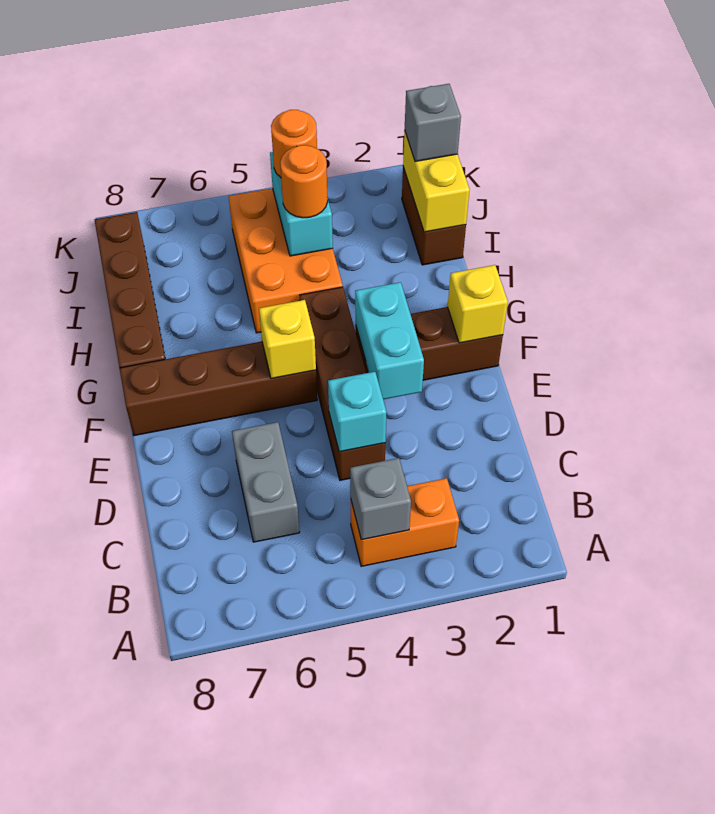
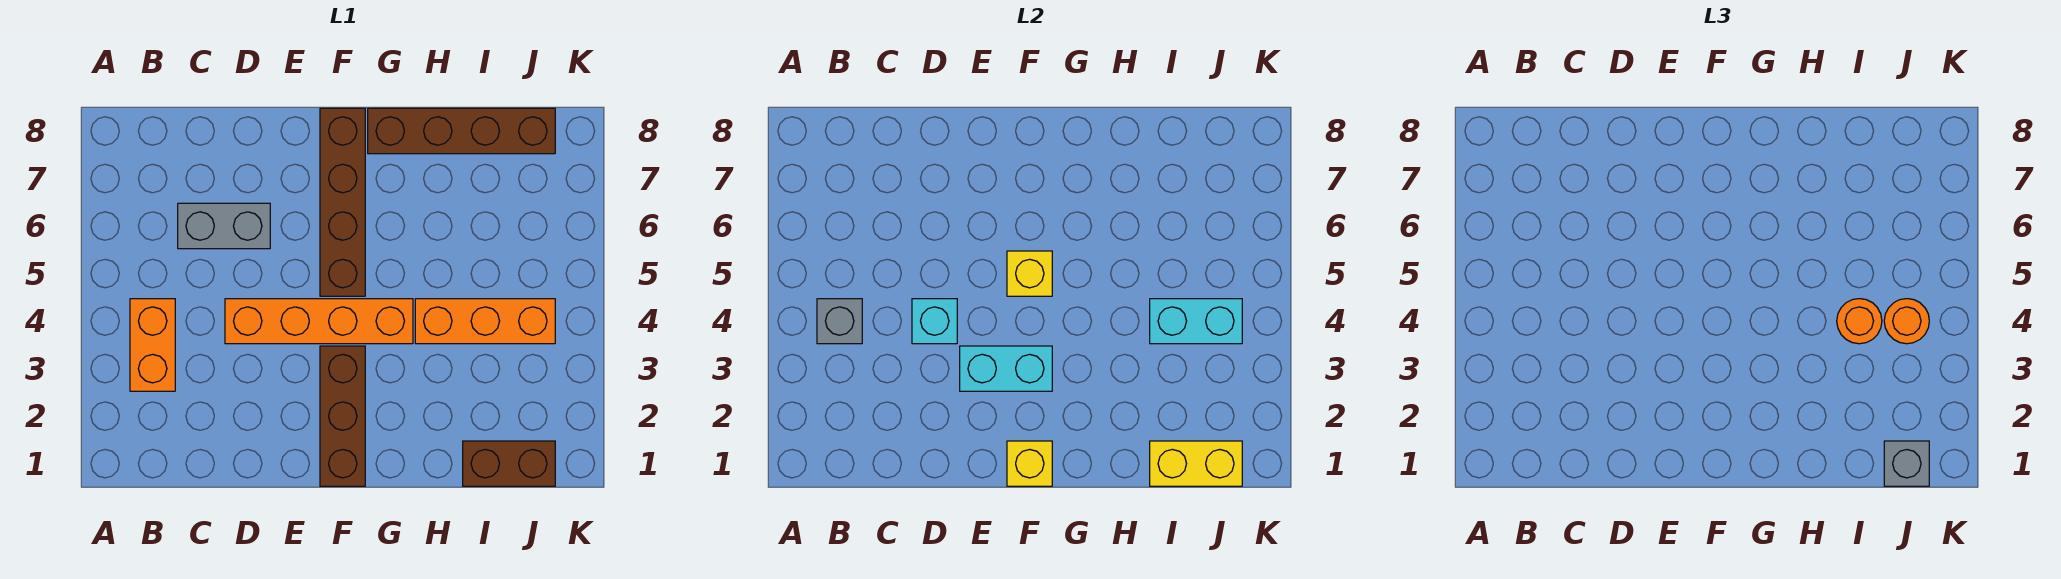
brown brick D4:G4 level 1 -> orange brick D4:G4 level 1
orange brick H4:J5 level 1 -> orange brick H4:J4 level 1

